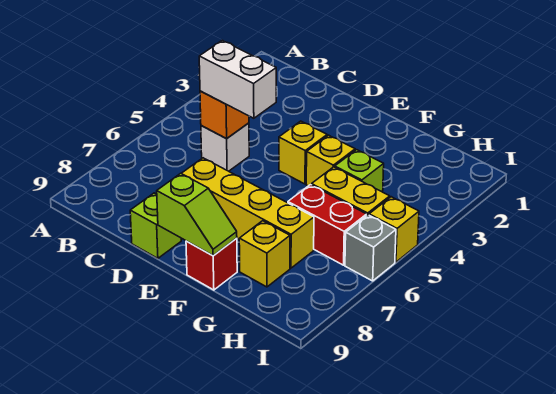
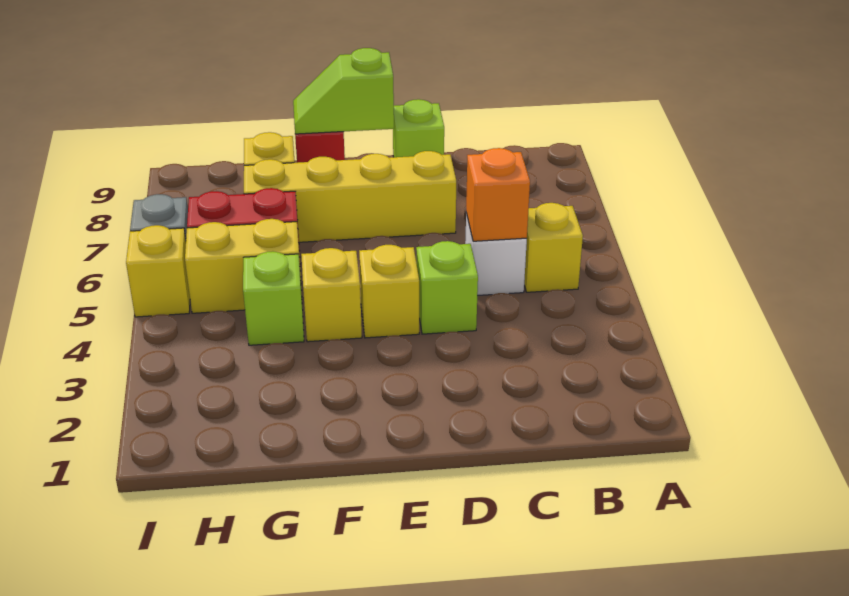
none -> yellow brick B5 level 1
white brick C5:D5 level 3 -> none
none -> lime brick D4 level 1

